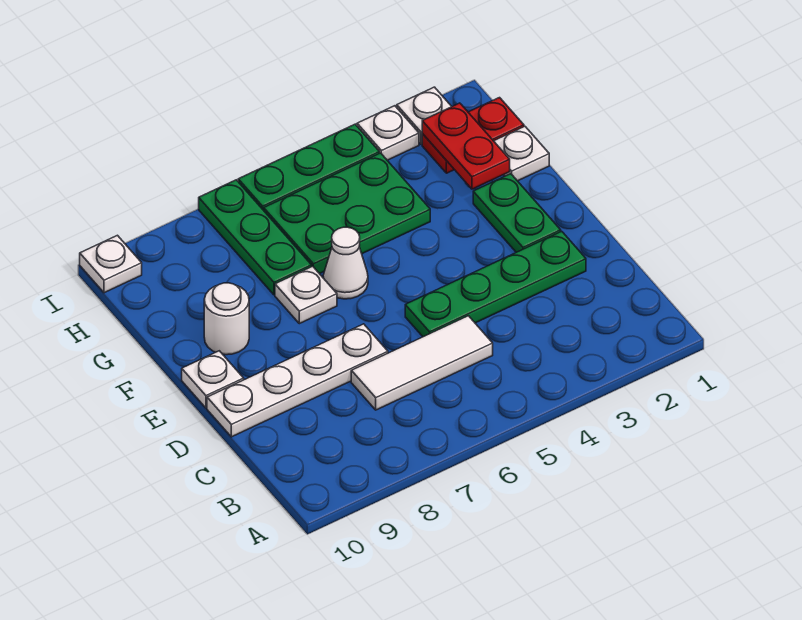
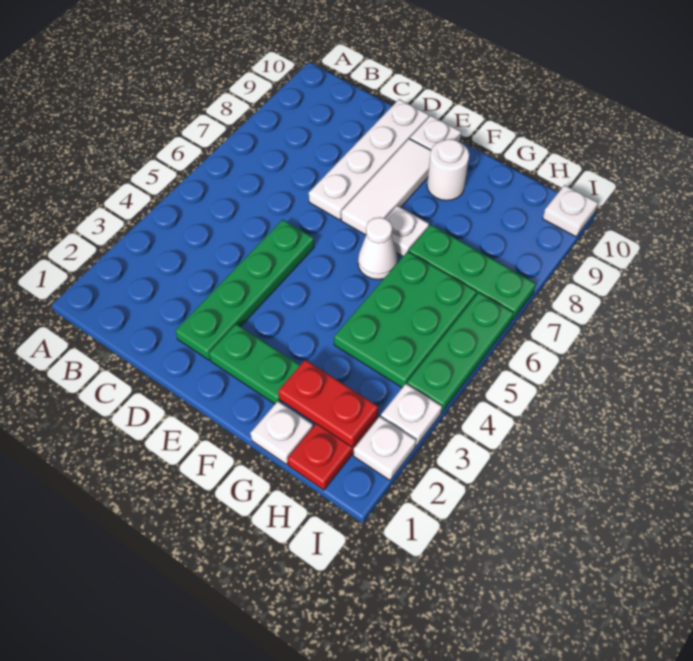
white tile C5:C7 level 1 -> white tile E7:E9 level 1

